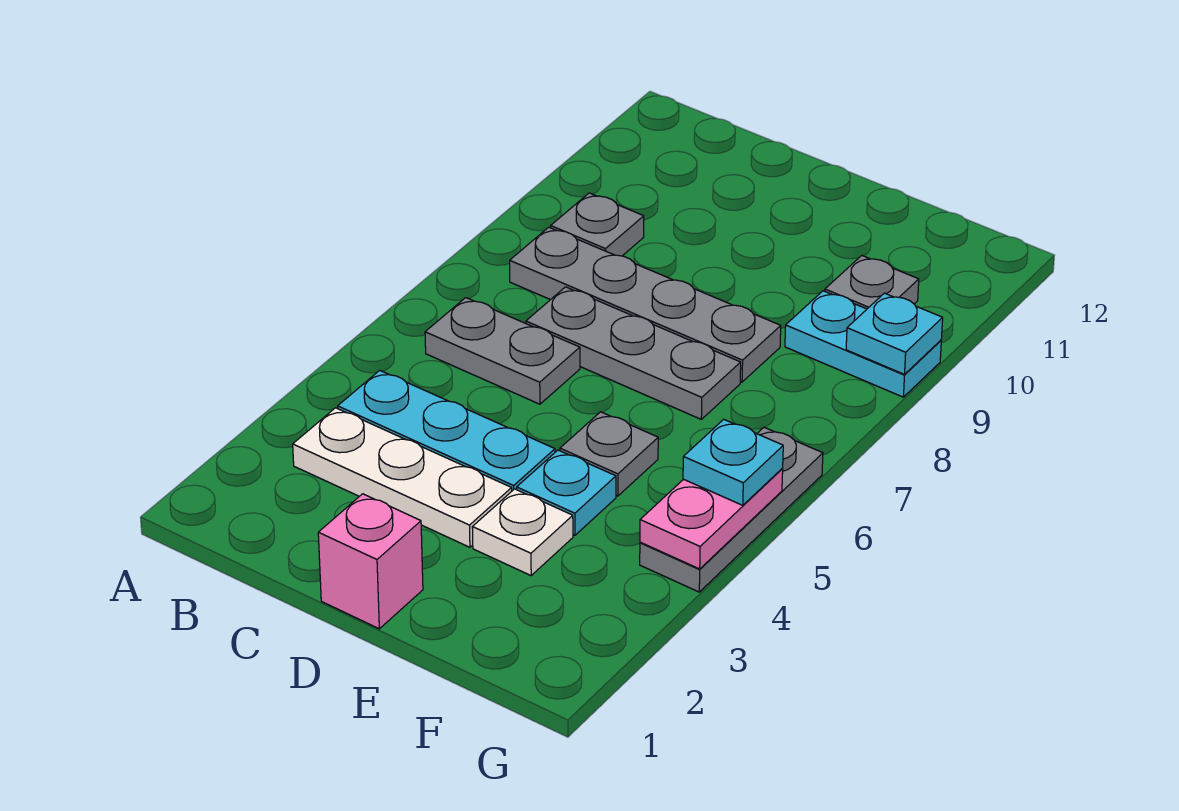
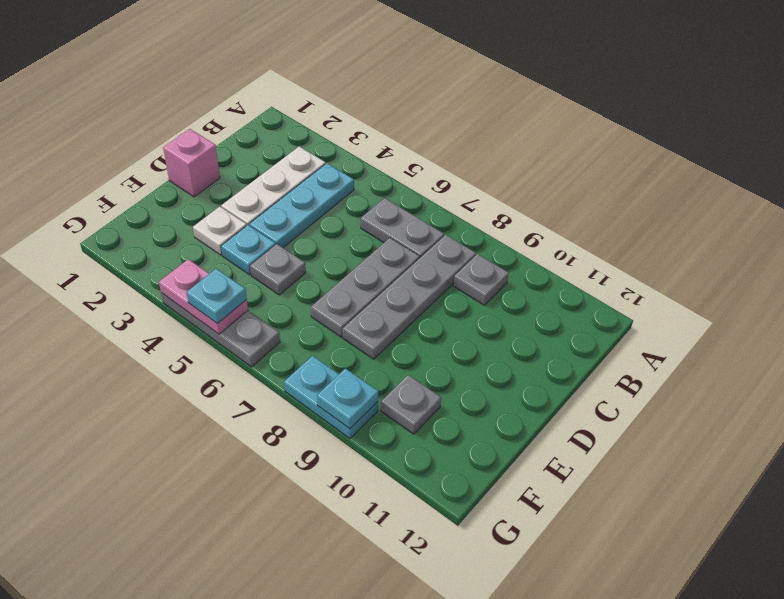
grey plate B6:C6 level 1 -> grey plate B6:B7 level 1
cyan plate F9:G9 level 1 -> cyan plate G8:G9 level 1

